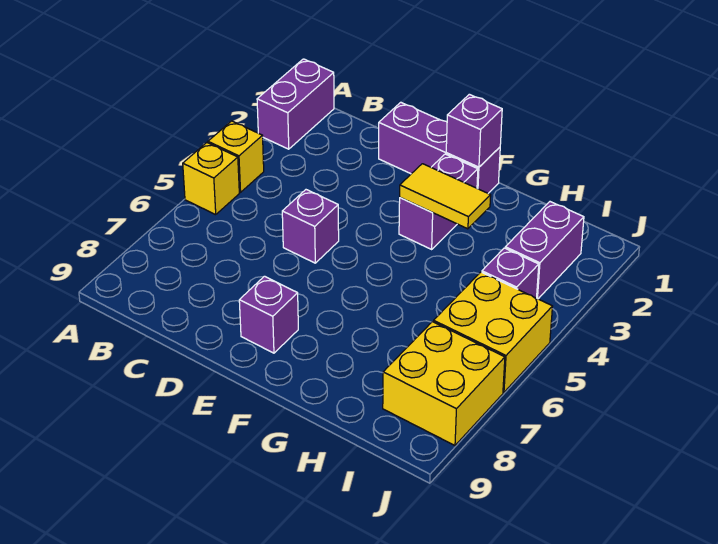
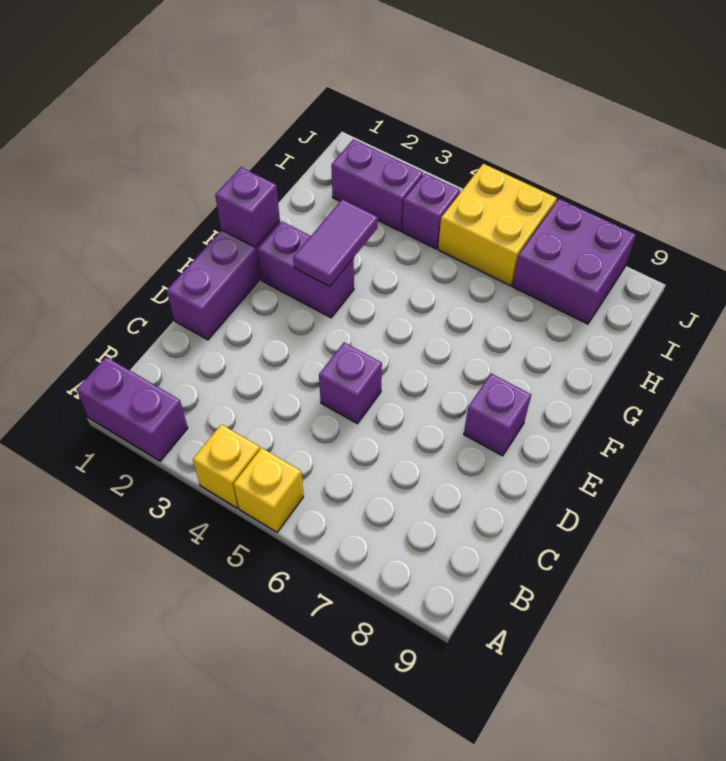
yellow tile F3:G3 level 2 -> purple tile F3:G3 level 2
yellow brick I7:J8 level 1 -> purple brick I7:J8 level 1

